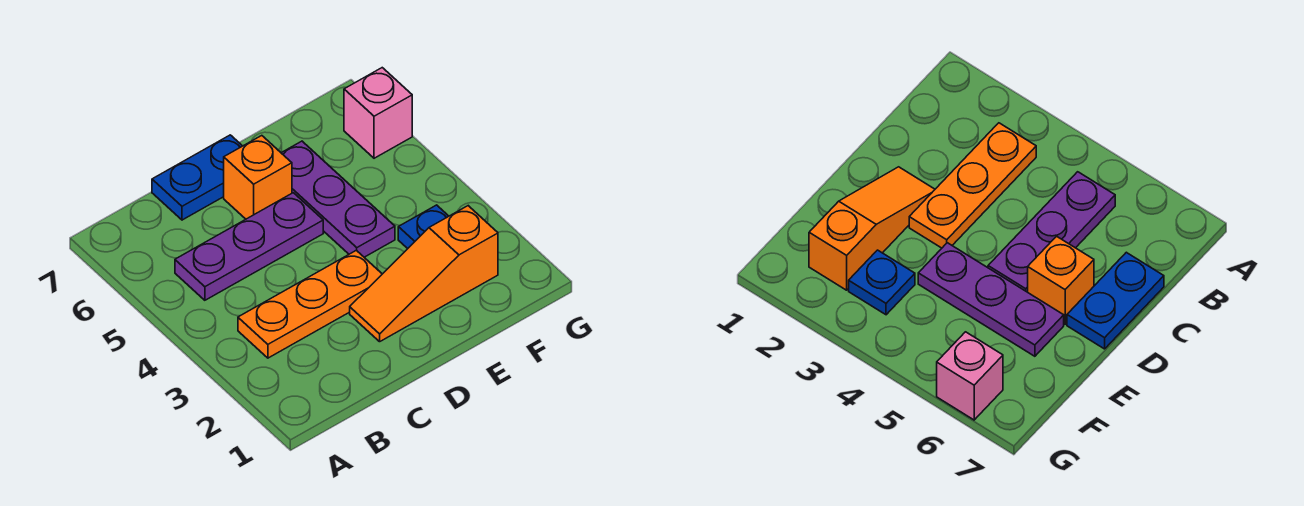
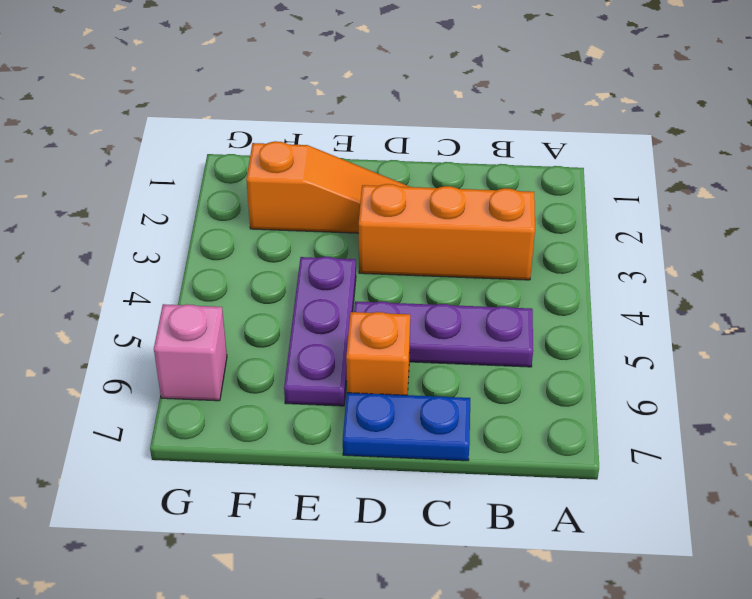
orange plate B3:D3 level 1 -> orange brick B3:D3 level 1
blue plate F3 level 1 -> none

